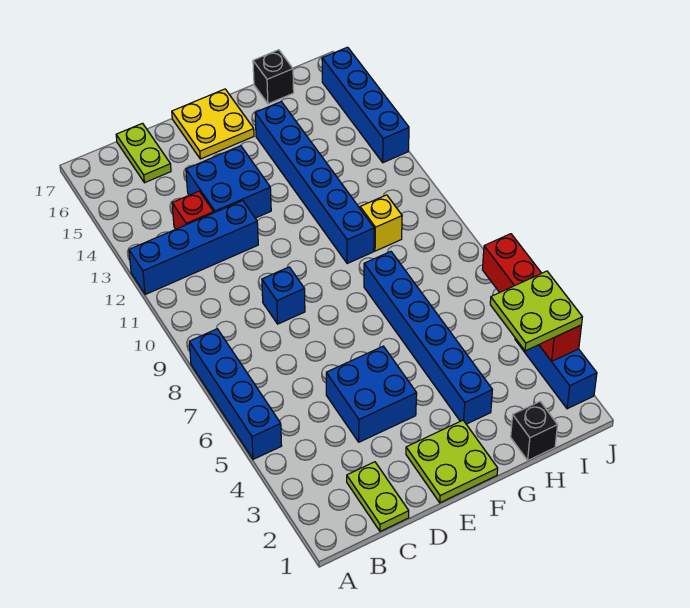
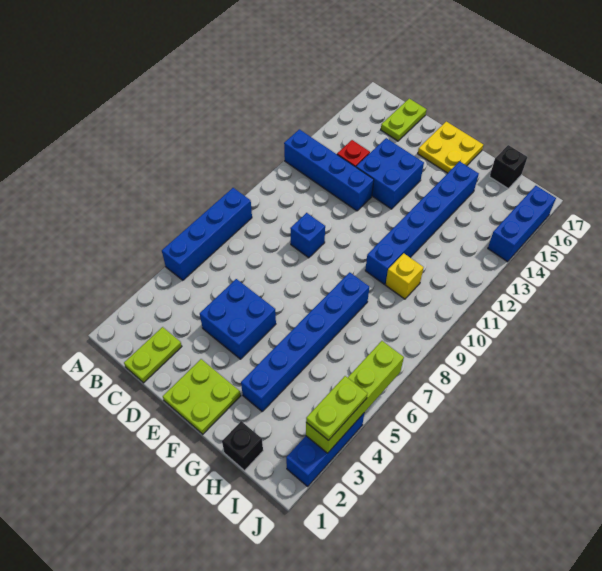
lime plate I3:J4 level 3 -> lime plate J3:J4 level 3
red brick J3:J6 level 2 -> lime brick J3:J6 level 2
blue brick J13:J16 level 1 -> blue brick J14:J16 level 1

